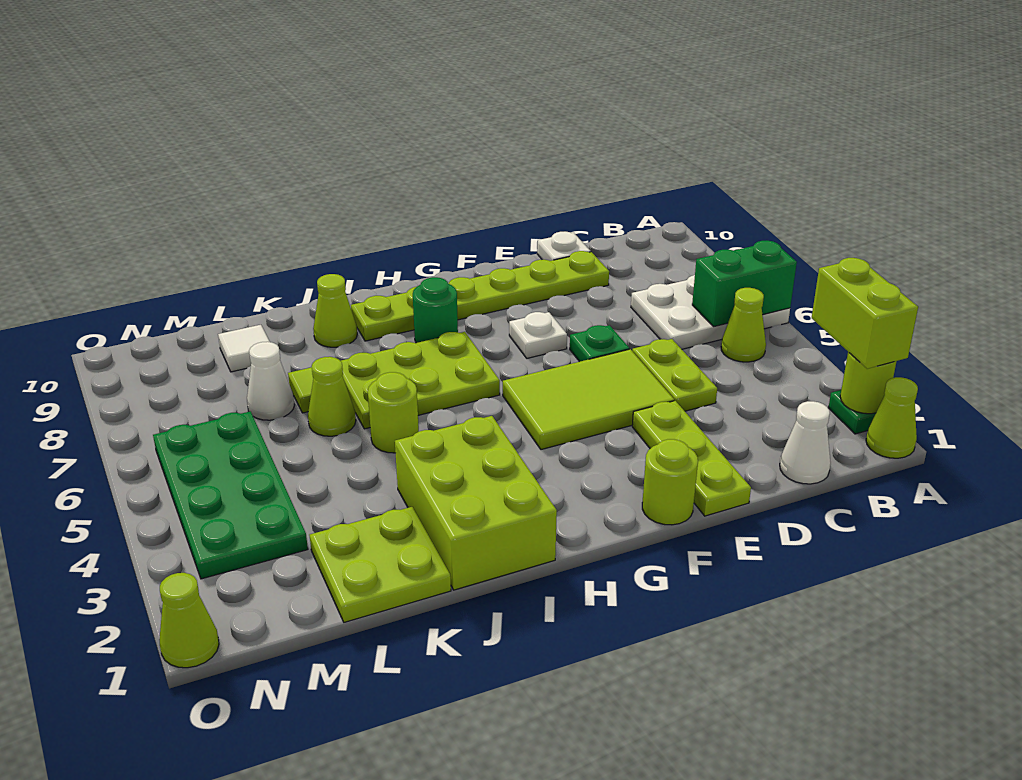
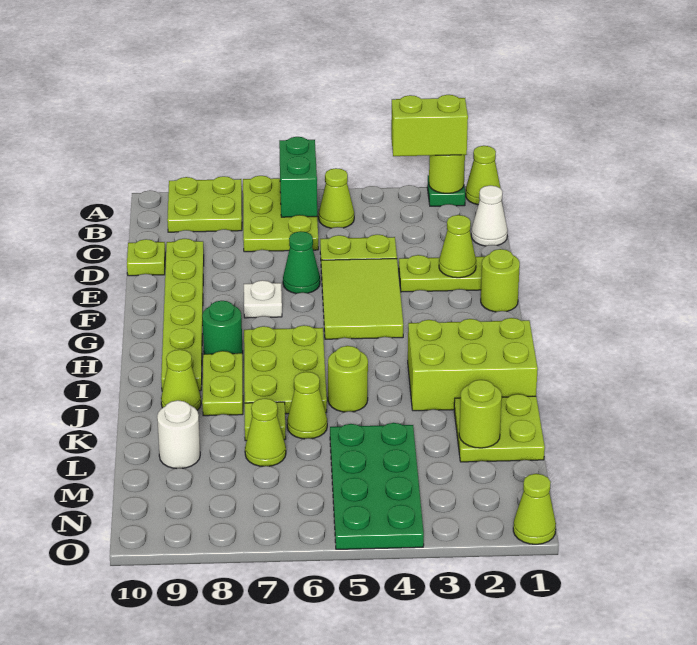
white plate A6:C7 level 1 -> lime plate A6:C7 level 1
none -> lime plate A8:B9 level 1
white plate D10 level 1 -> lime plate D10 level 1
none -> lime cone E2 level 2
green plate E6 level 1 -> green cone E6 level 1
none -> lime plate I8:J8 level 1
none -> lime round brick L2 level 2
white cone L7 level 1 -> lime cone L7 level 1
white tile L9 level 1 -> white round brick L9 level 1
green plate M3:N6 level 1 -> green plate L4:O5 level 1

